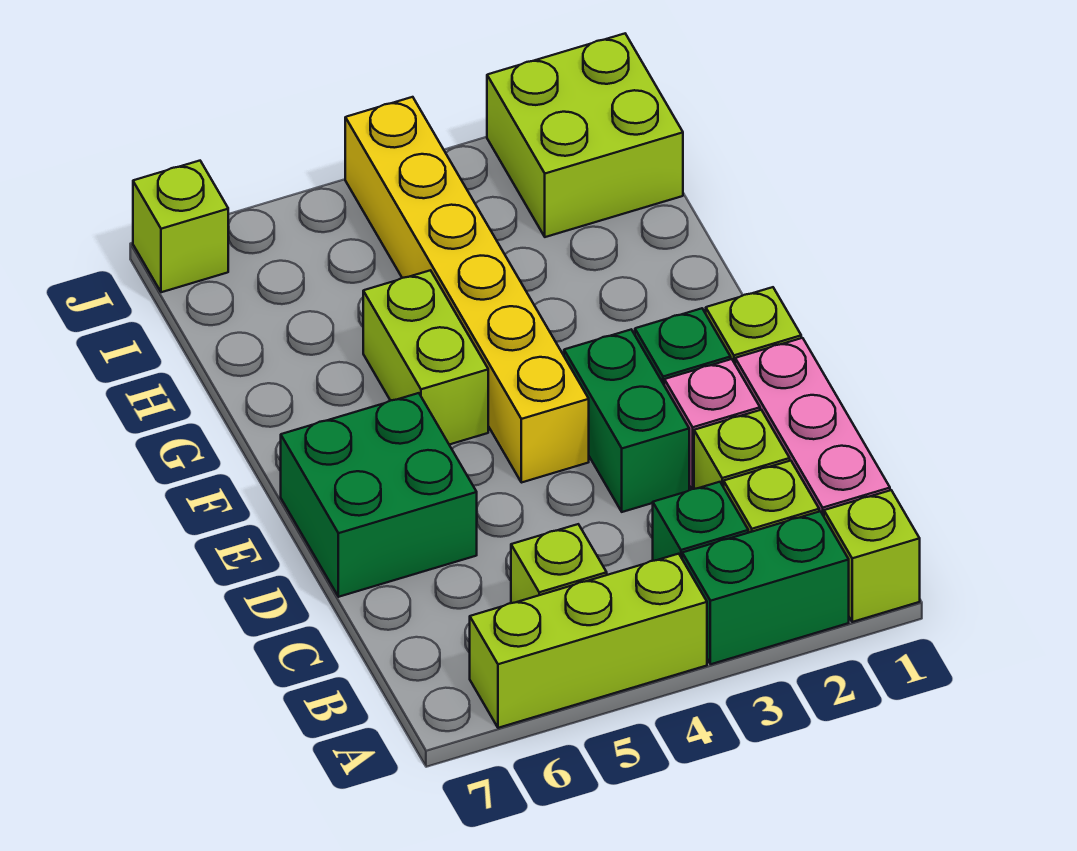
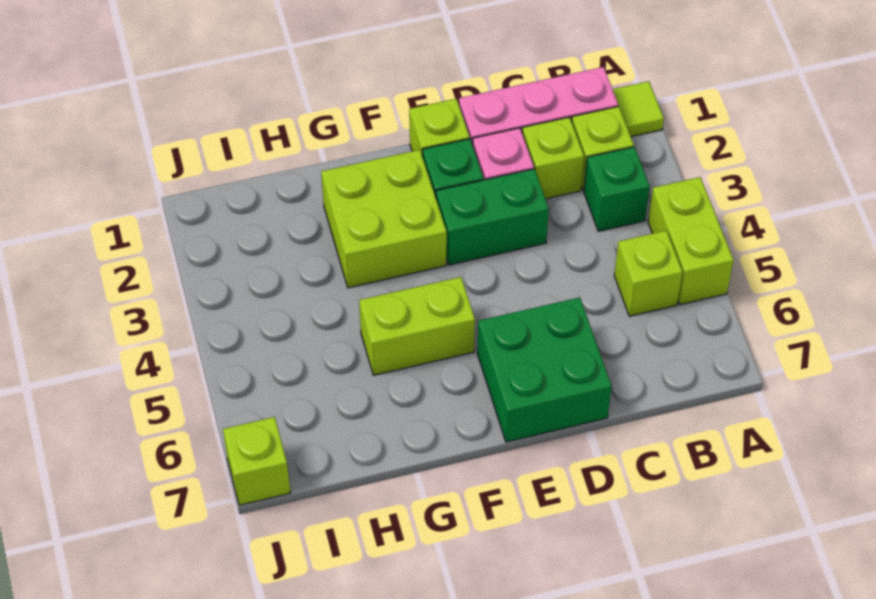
lime brick A1 level 1 -> lime tile A1 level 1
green brick A2:A3 level 1 -> none
lime brick A4:A6 level 1 -> lime brick A4:A5 level 1
yellow brick E4:J4 level 1 -> none
lime brick I1:J2 level 1 -> lime brick F2:G3 level 1

